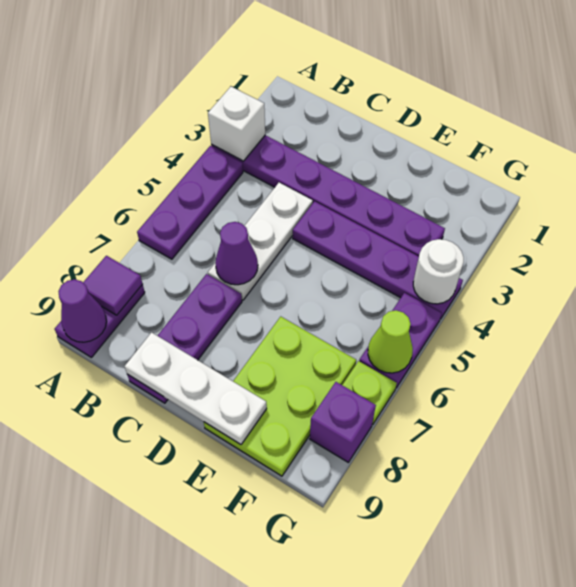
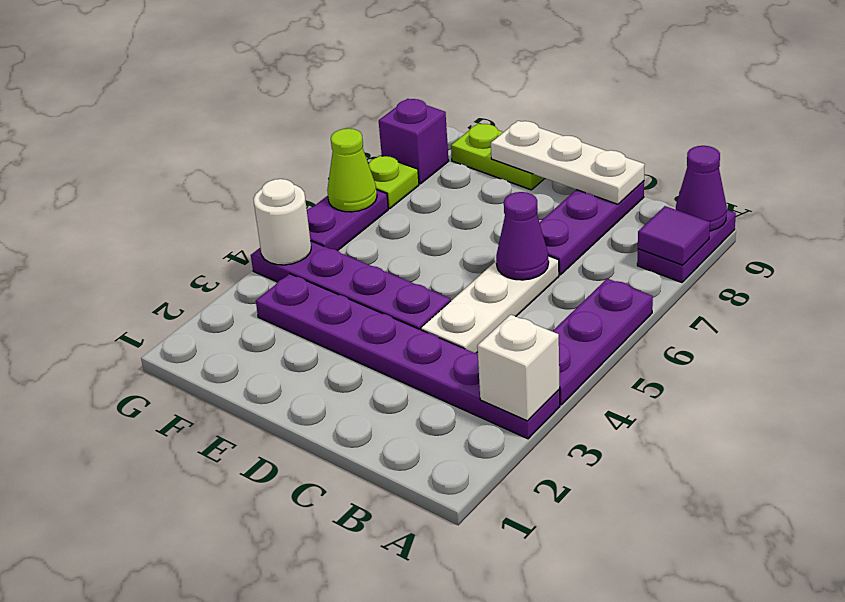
lime plate E7:F9 level 1 -> lime plate E9:F9 level 1

